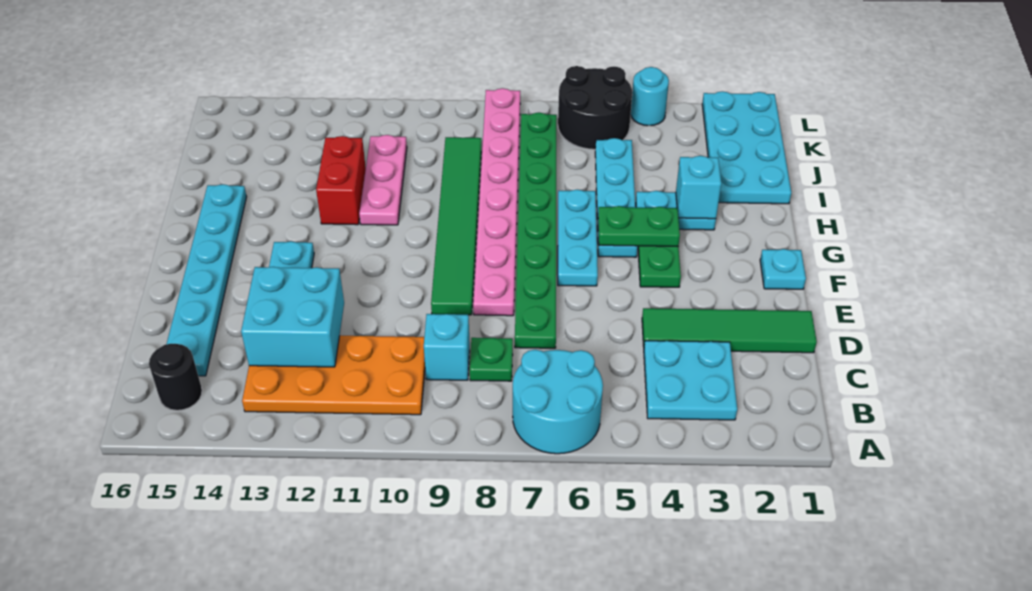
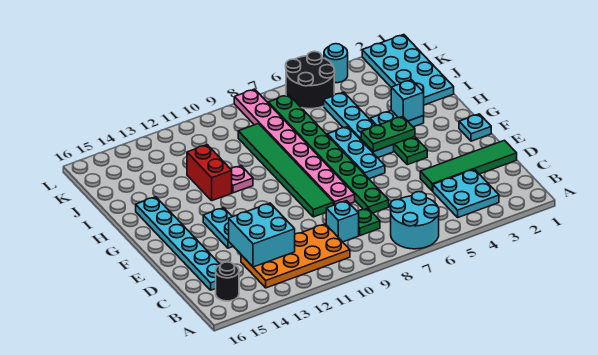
pink plate H11:J11 level 1 -> pink plate H11 level 1

